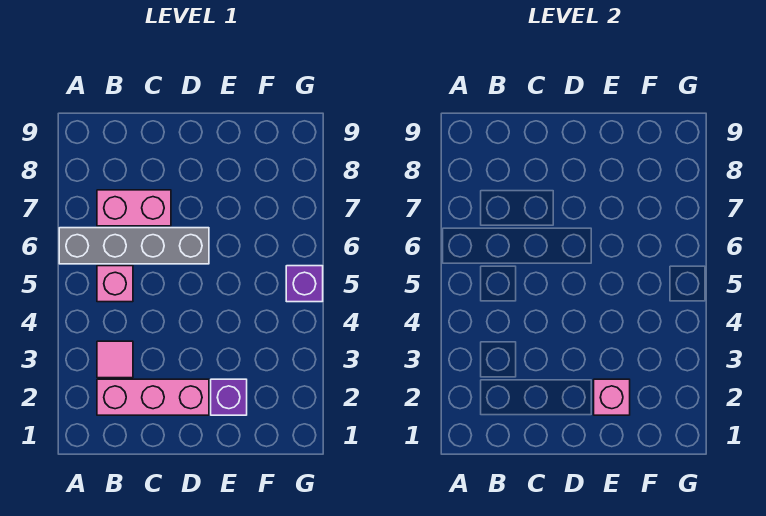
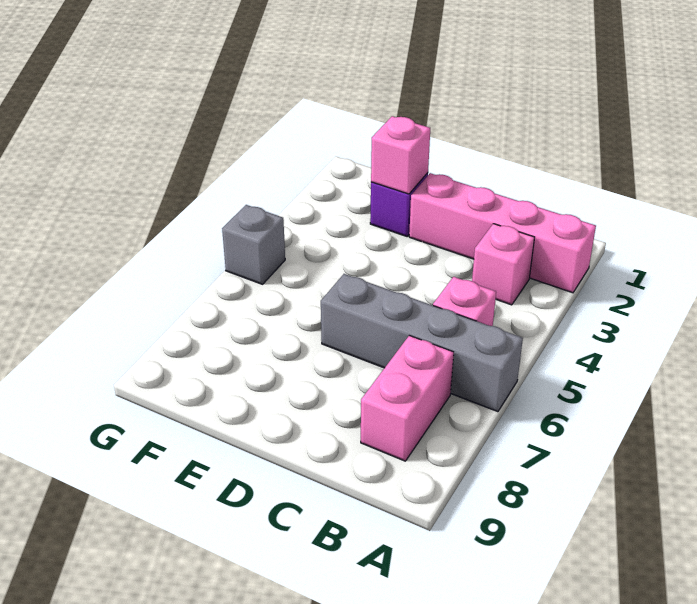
pink brick B2:D2 level 1 -> pink brick A2:D2 level 1
pink tile B3 level 1 -> pink brick B3 level 1
pink brick B7:C7 level 1 -> pink brick B7:B8 level 1
purple brick G5 level 1 -> grey brick G5 level 1

